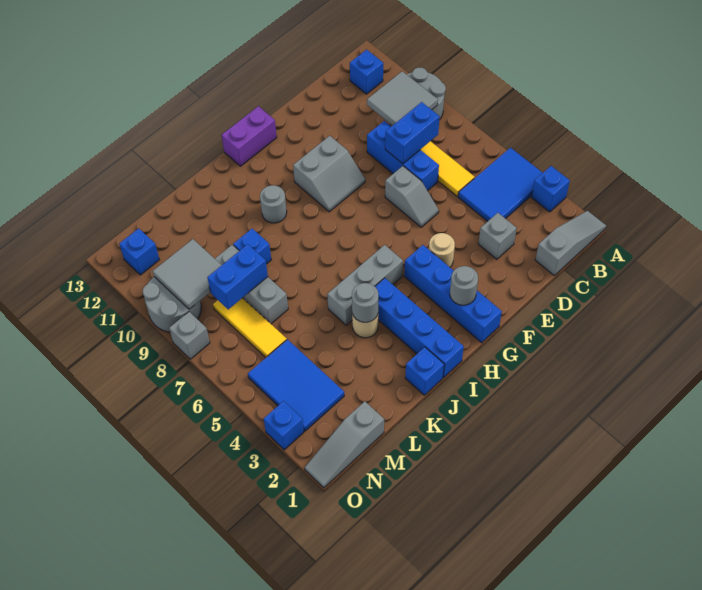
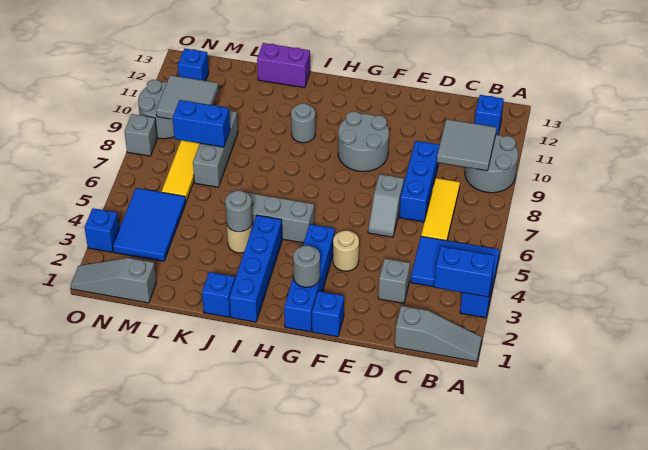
blue brick C8:D8 level 2 -> blue brick A3:B3 level 2
grey slope F9:G10 level 1 top 10 -> grey round brick F9:G10 level 1
purple brick G13:H13 level 1 -> purple brick J13:K13 level 1
blue brick K9 level 1 -> blue brick F1 level 1

